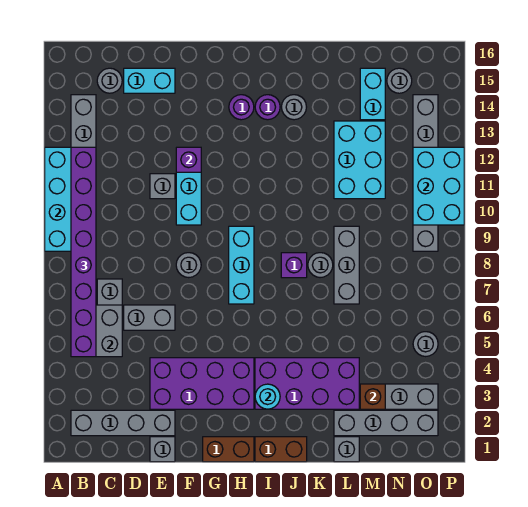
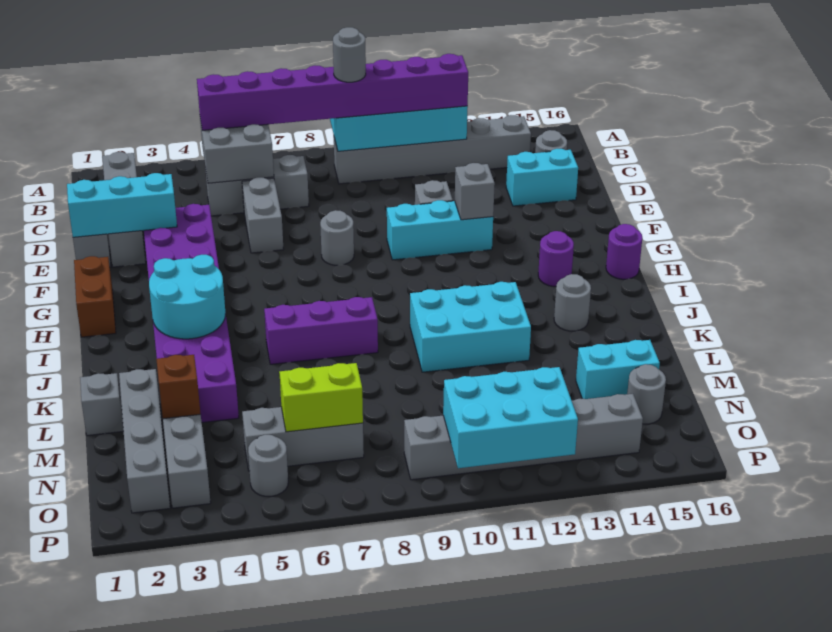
cyan brick D15:E15 level 1 -> cyan brick D14:D15 level 1
purple brick F12 level 2 -> grey brick F12 level 2
cyan brick H7:H9 level 1 -> cyan brick E1:E3 level 2
brown brick I1:J1 level 1 -> none
cyan round brick I3 level 2 -> cyan round brick I3:J4 level 2
purple round brick I14 level 1 -> purple round brick H16 level 1
purple brick J8 level 1 -> purple brick J6:J8 level 1
grey round brick K8 level 1 -> grey round brick B9 level 4
grey brick L7:L9 level 1 -> grey brick N5:N7 level 1
cyan brick L11:M13 level 1 -> cyan brick J10:K12 level 1
none -> lime brick N6:N7 level 2

